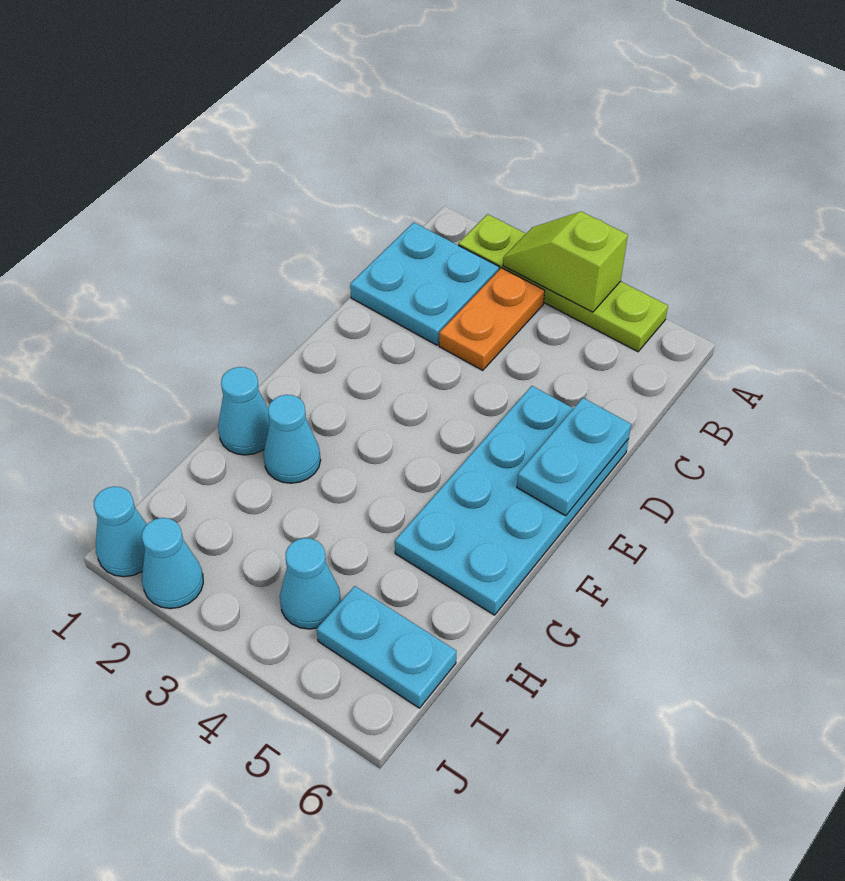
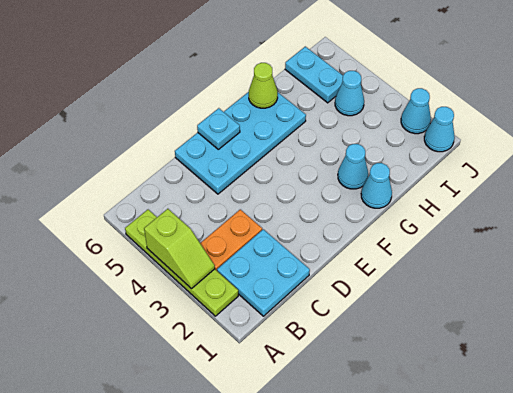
cyan plate D6:E6 level 2 -> cyan plate E6 level 2
none -> lime cone G6 level 2

